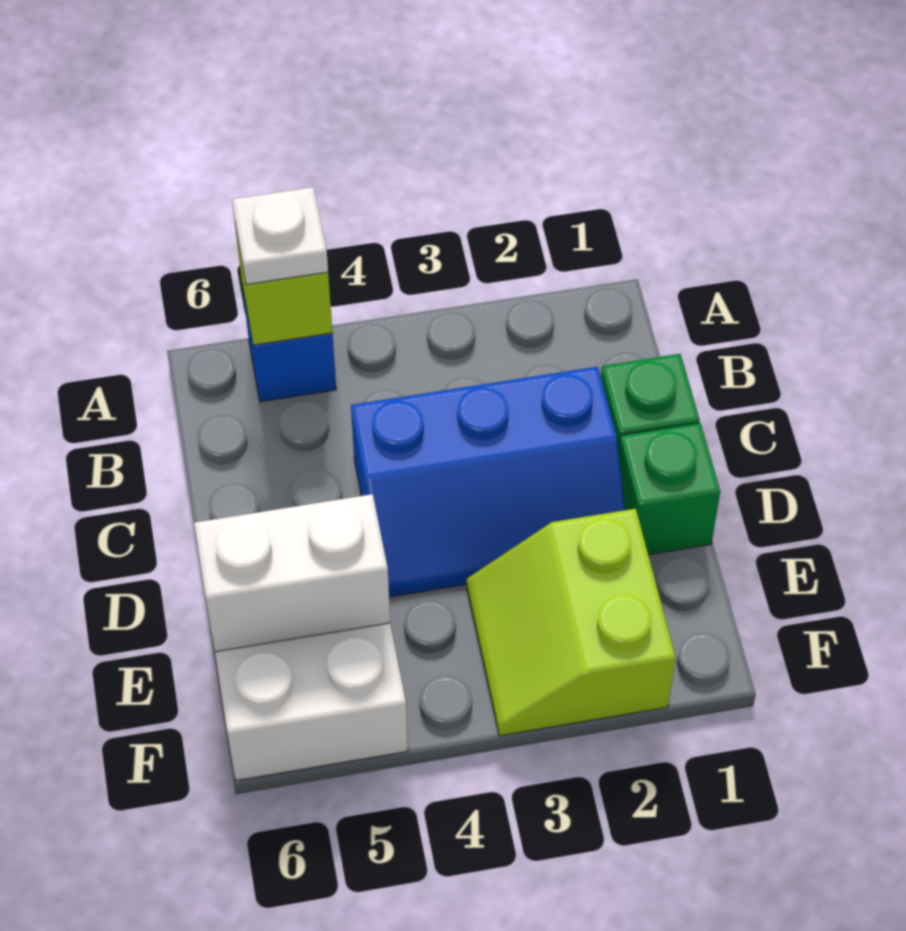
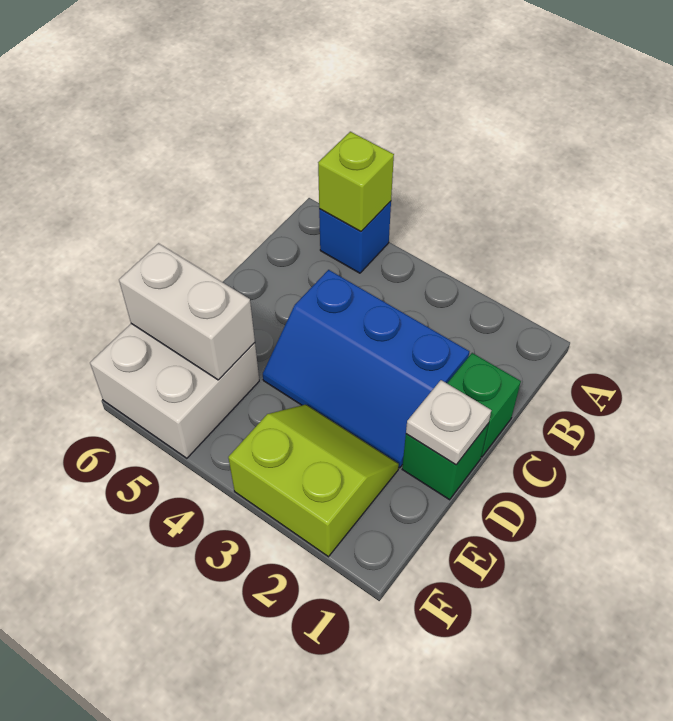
white plate A5 level 3 -> white plate D1 level 2
lime slope E2:F3 level 1 top 2 -> lime slope E2:F3 level 1 top F

